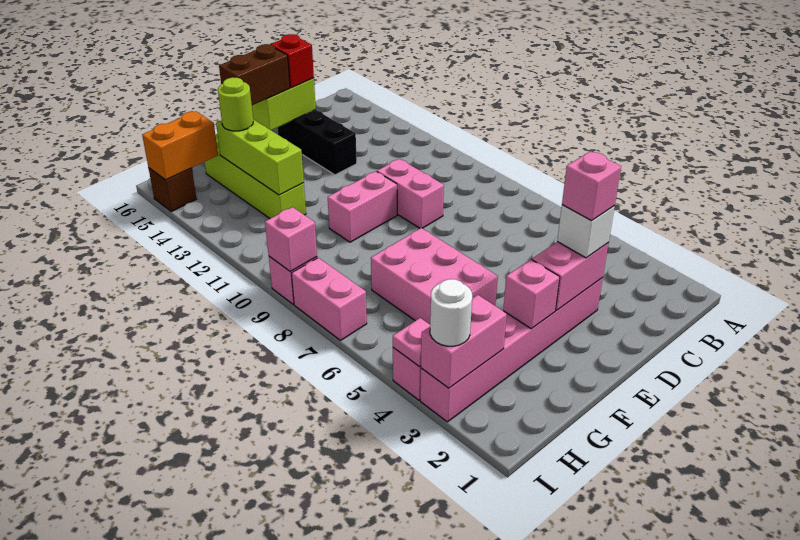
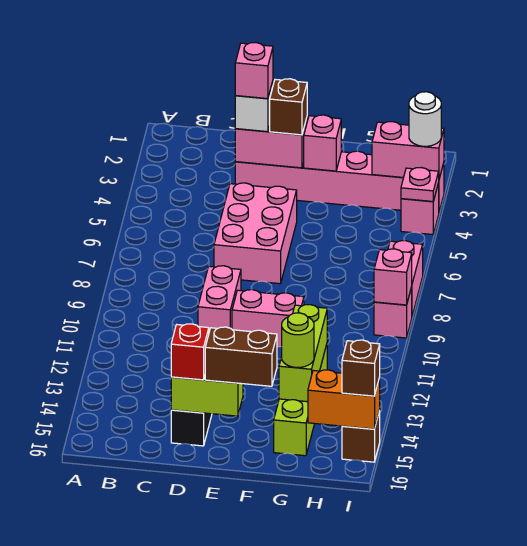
none -> brown brick E3 level 3
pink brick F5:G7 level 1 -> pink brick D5:E7 level 1
none -> brown brick I15 level 3

